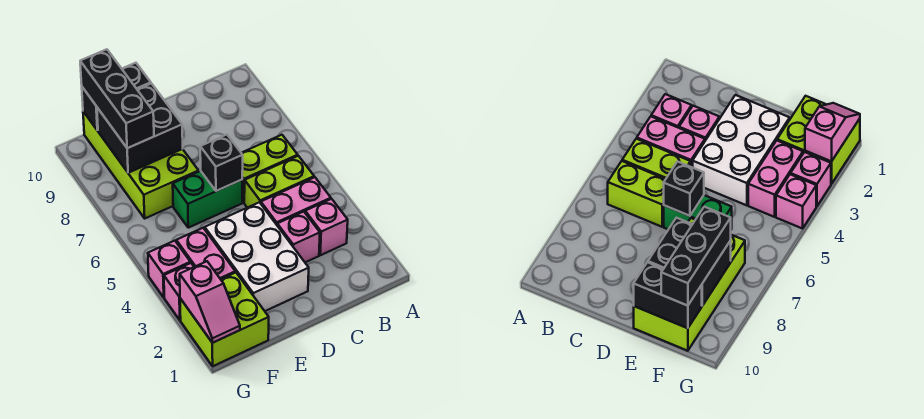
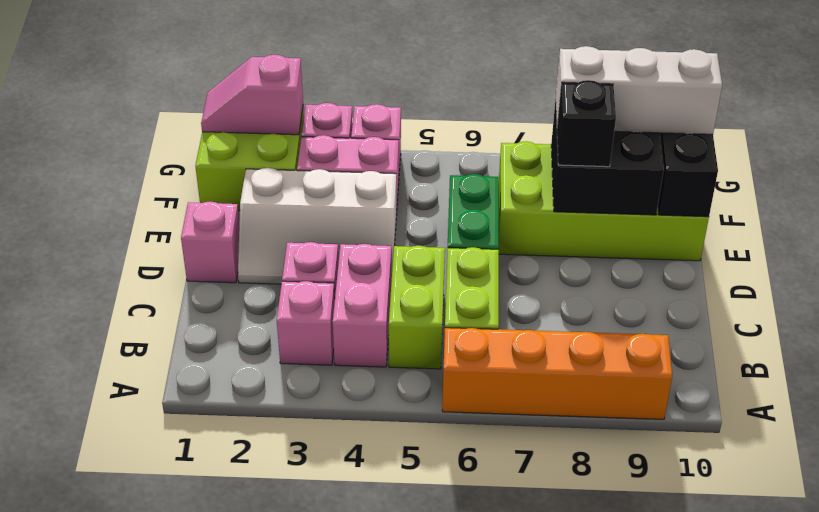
none -> orange brick A6:A9 level 1
none -> pink brick D1 level 1
white brick D2:E4 level 1 -> white slope D2:E4 level 1 top E
black brick D6 level 2 -> black brick E8 level 3
black brick F8:F10 level 3 -> white brick F8:F10 level 3

